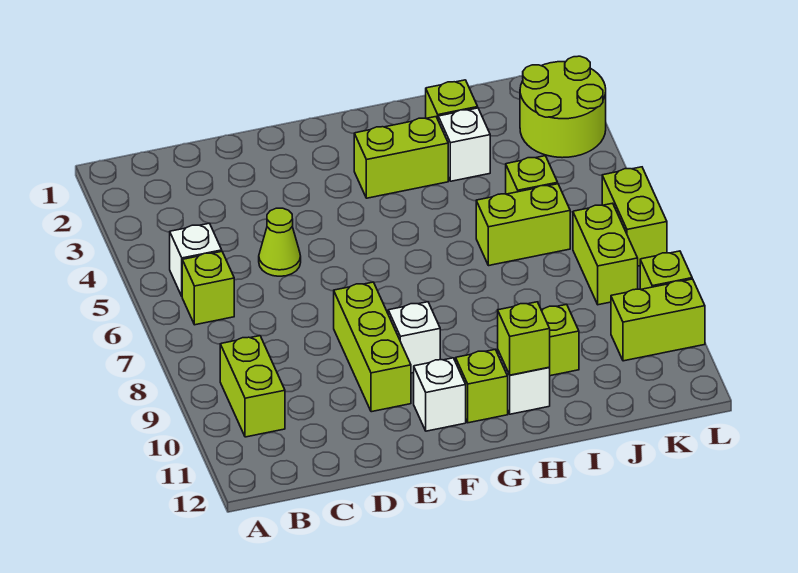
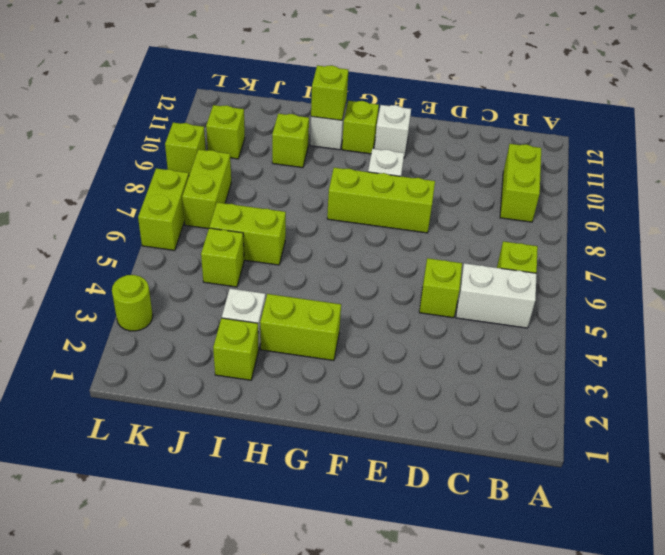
white brick B5 level 1 -> white brick B5:C5 level 1
lime cone D5 level 1 -> lime brick D5 level 1
lime brick E8:E10 level 1 -> lime brick E8:G8 level 1
lime round brick K2:L3 level 1 -> lime round brick L3 level 1
lime brick K10:L10 level 1 -> lime brick K10 level 1

